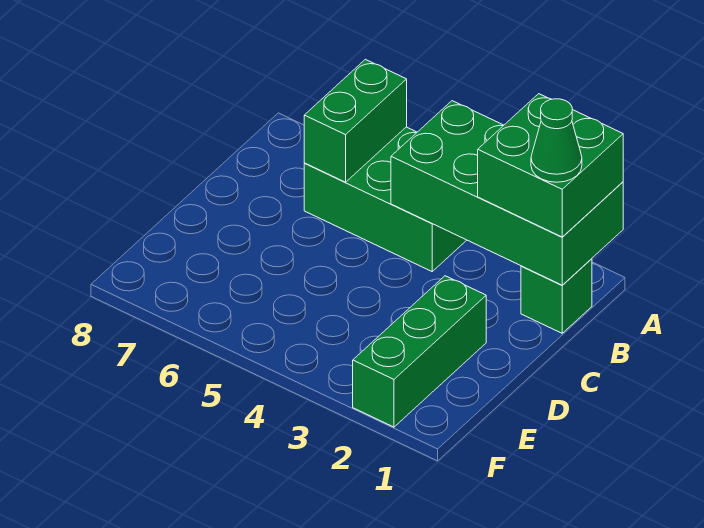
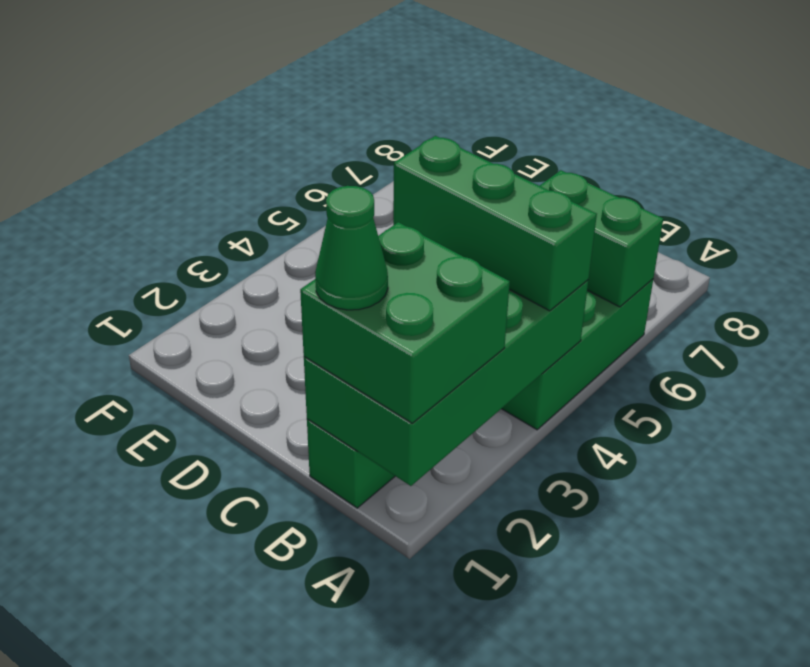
green brick D2:F2 level 1 -> green brick A4:C4 level 3

